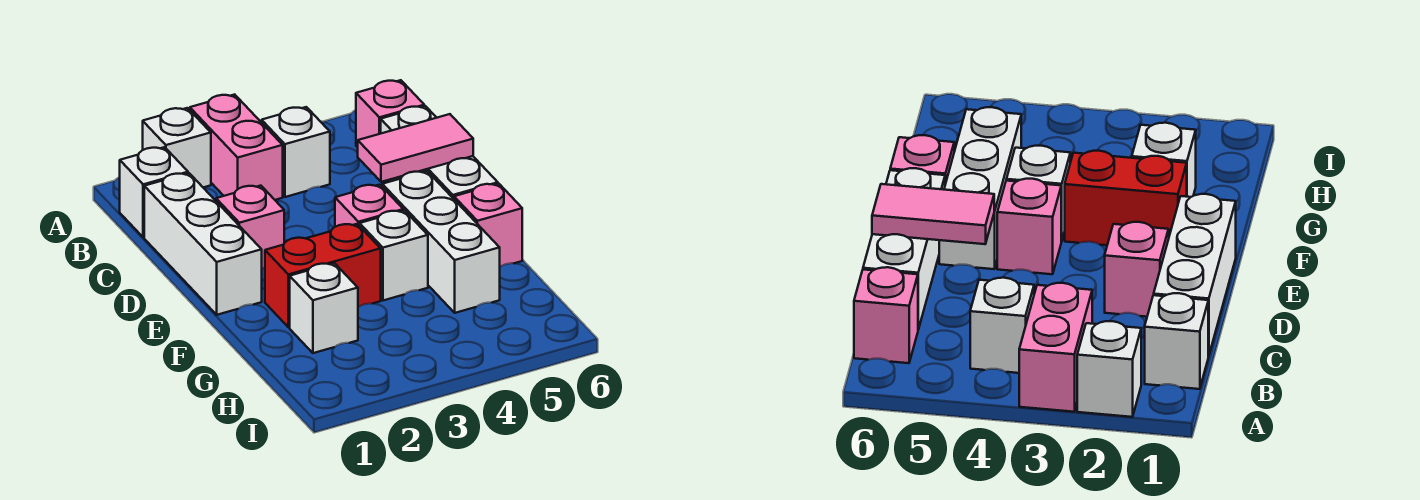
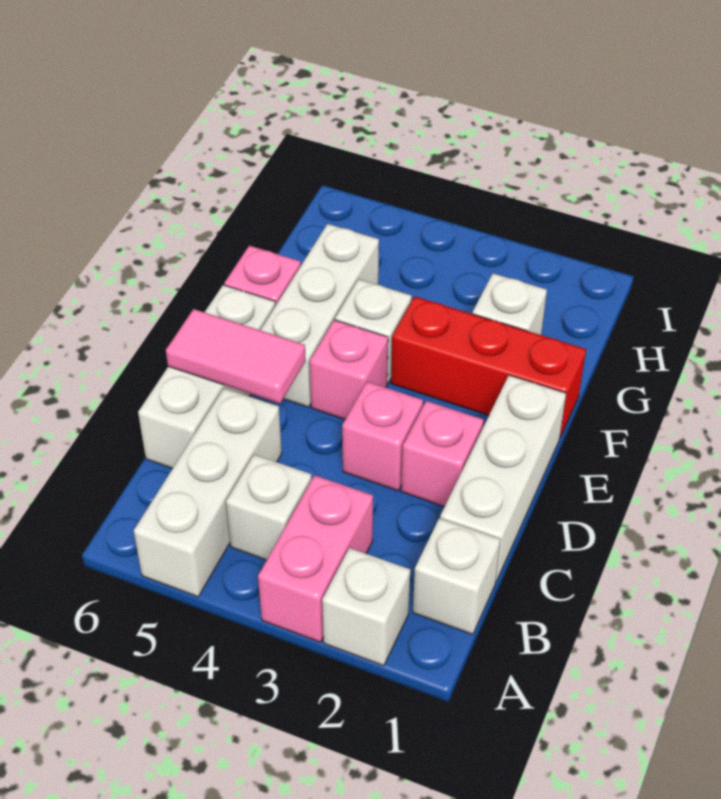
none -> white brick A5:C5 level 1
pink brick B6 level 1 -> pink brick D3 level 1
red brick F2:F3 level 1 -> red brick F1:F3 level 1

